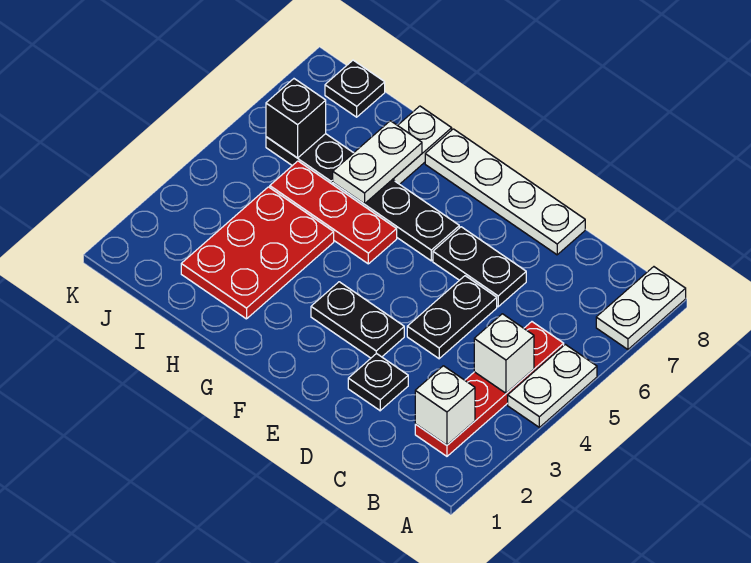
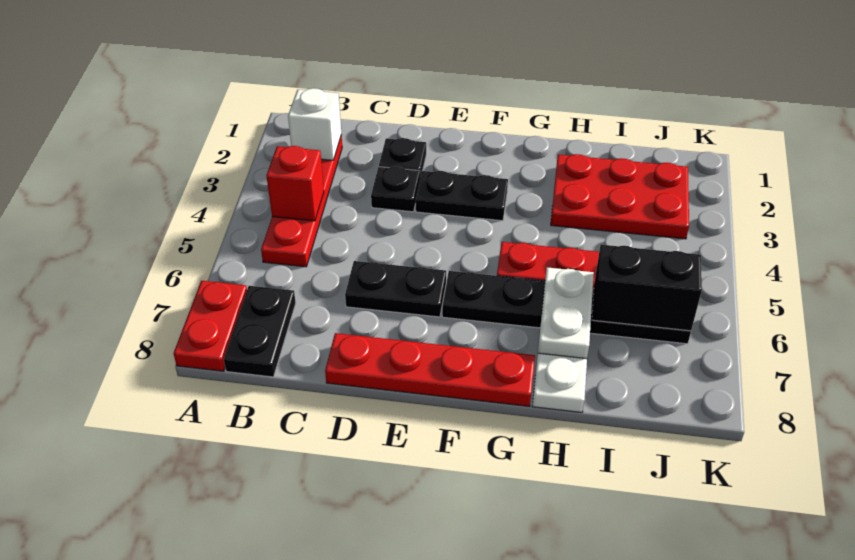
white plate A4:A5 level 1 -> none
white plate A7:A8 level 1 -> red plate A7:A8 level 1
white brick B4 level 2 -> red brick B4 level 2
black plate D4:D5 level 1 -> black plate B7:B8 level 1
white plate D8:G8 level 1 -> red plate D8:G8 level 1
red plate H2:I4 level 1 -> red plate H2:J3 level 1
black brick J6 level 2 -> black brick I6:J6 level 2
black plate J8 level 1 -> black plate D3 level 1

